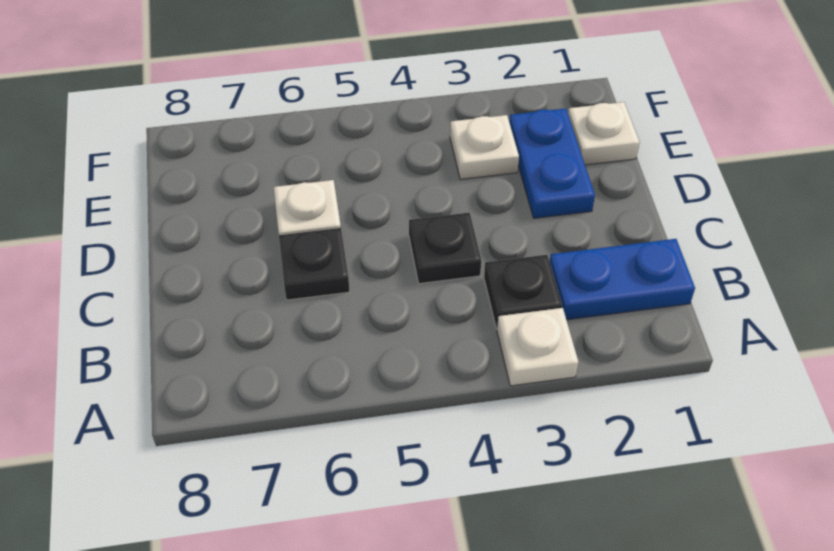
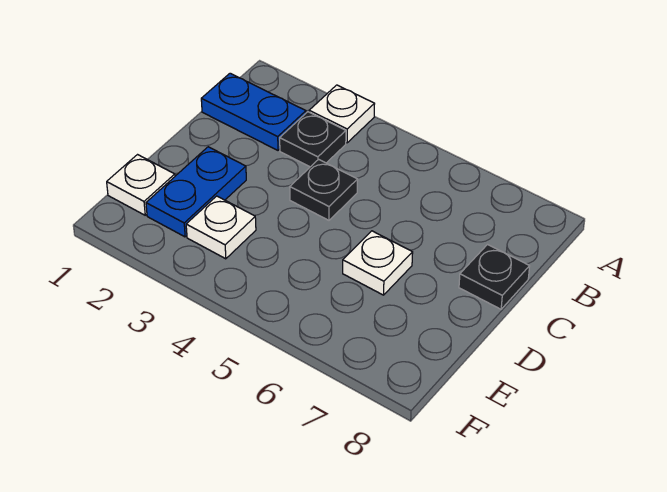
black plate C6 level 1 -> black plate C8 level 1

